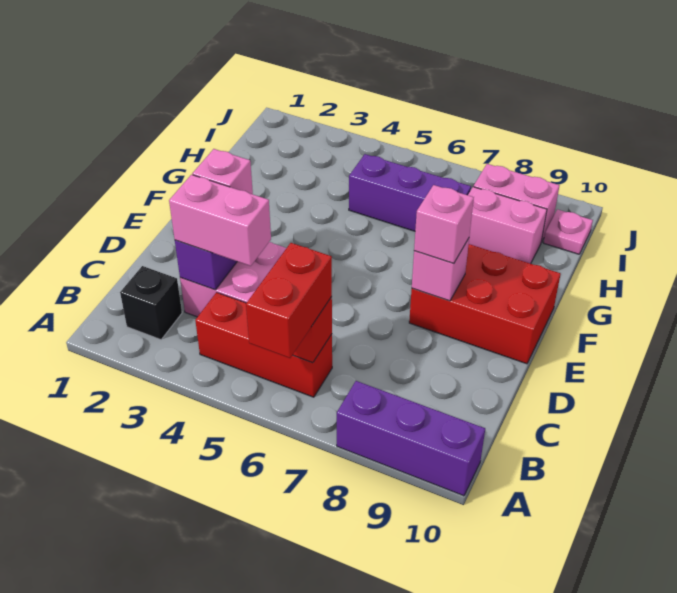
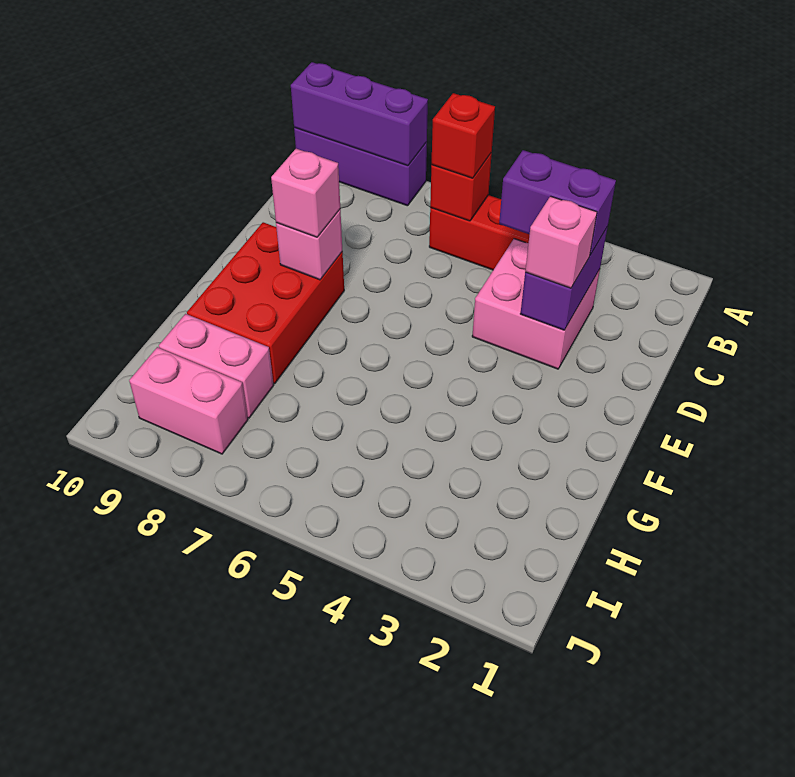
red brick A6:B6 level 3 -> red brick B6 level 3
black brick B2 level 1 -> none
pink brick C3:C4 level 3 -> purple brick C3:C4 level 3
red brick E8:F10 level 1 -> red brick E8:G9 level 1
purple brick H5:H7 level 1 -> purple brick A8:A10 level 2
pink plate I10 level 1 -> none

